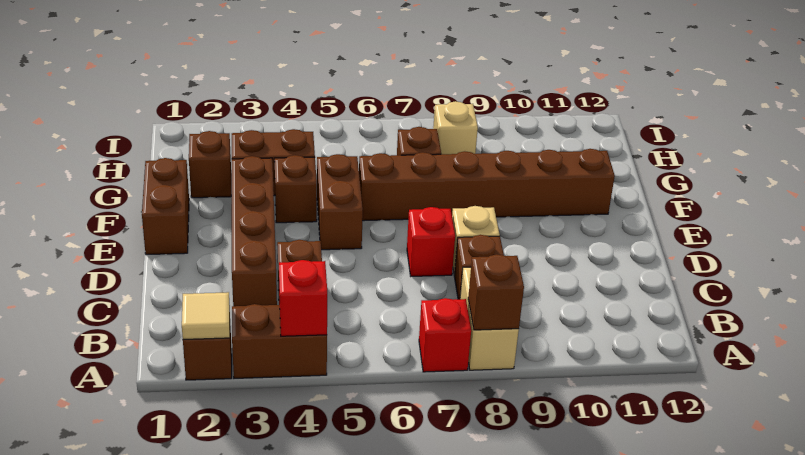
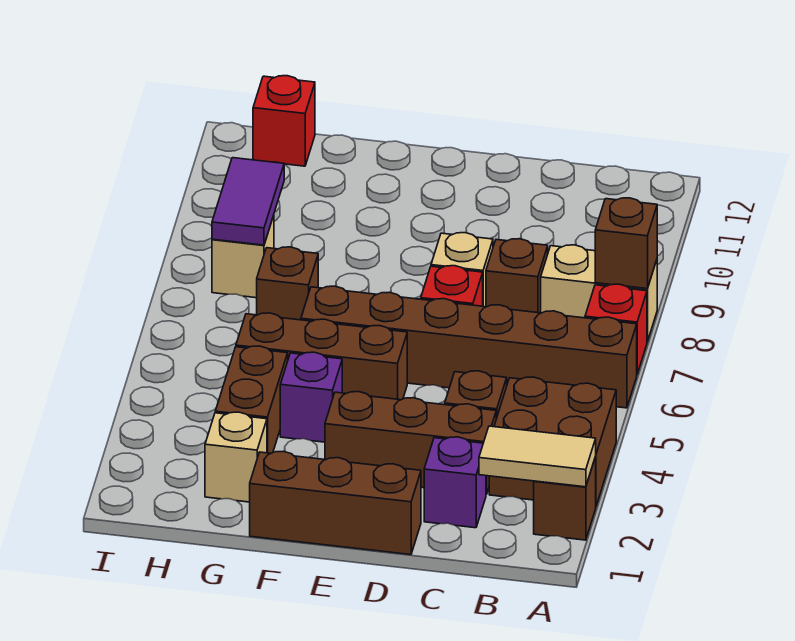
tan tile A2 level 2 -> tan tile A2:B2 level 2
brown brick A3:A4 level 1 -> brown brick A3:B4 level 1
red brick A4 level 2 -> red brick H12 level 1
none -> purple brick C2 level 1
brown brick C3:F3 level 1 -> brown brick C3:E3 level 1
brown brick E1:F1 level 1 -> brown brick D1:F1 level 1
brown brick E5:F5 level 1 -> brown brick E5:G5 level 1
brown brick F4 level 1 -> purple brick F4 level 1
brown brick F6:F11 level 1 -> brown brick A6:F6 level 1
brown brick G2 level 1 -> tan brick G2 level 1
none -> purple tile H8:H9 level 2

